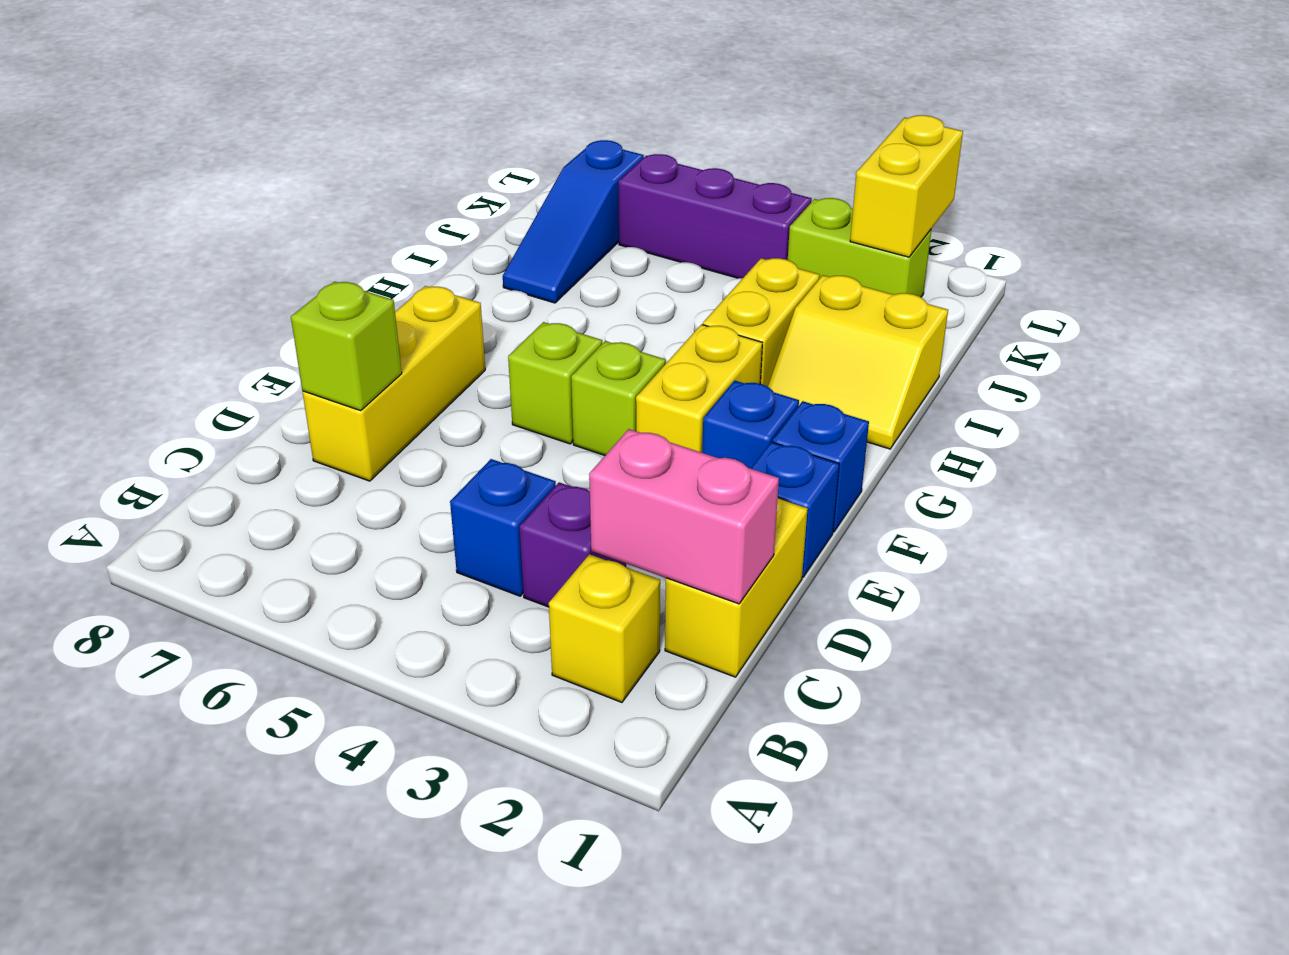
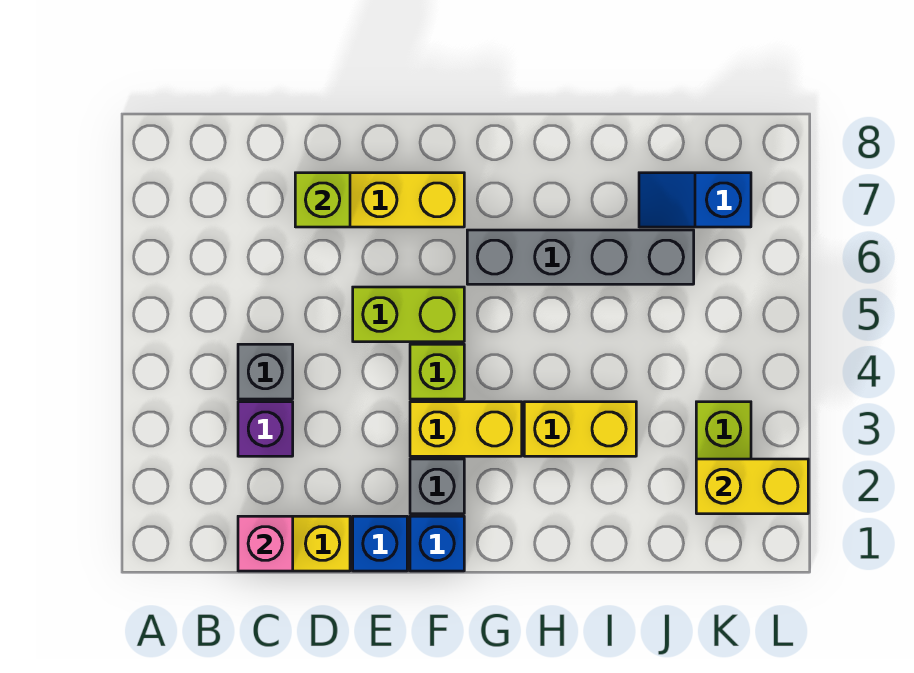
yellow brick B2 level 1 -> none
pink brick C1:C2 level 2 -> pink brick C1 level 2
blue brick C4 level 1 -> grey brick C4 level 1
blue brick F2 level 1 -> grey brick F2 level 1
lime brick F5 level 1 -> lime brick E5:F5 level 1
none -> grey brick G6:J6 level 1
yellow slope H1:I2 level 1 top I -> none
blue slope I7:K7 level 1 top K -> blue slope J7:K7 level 1 top K
purple brick K4:K6 level 1 -> none

